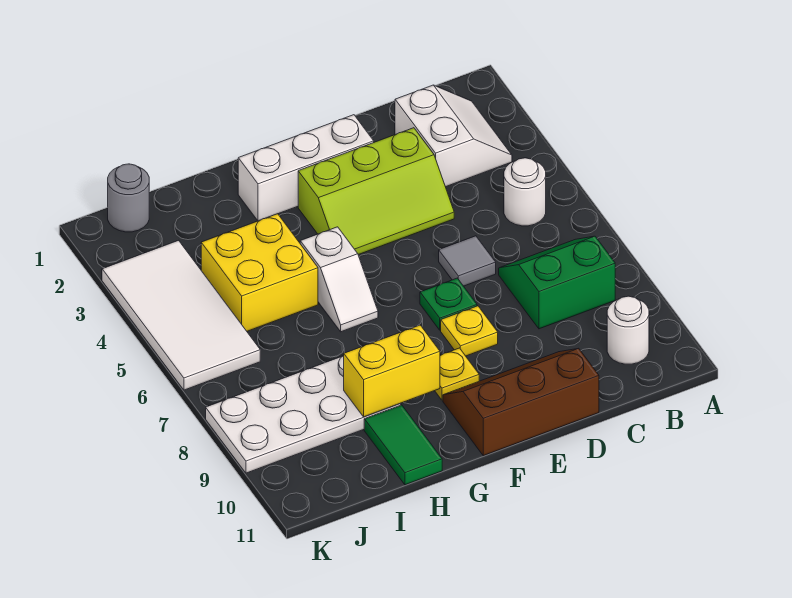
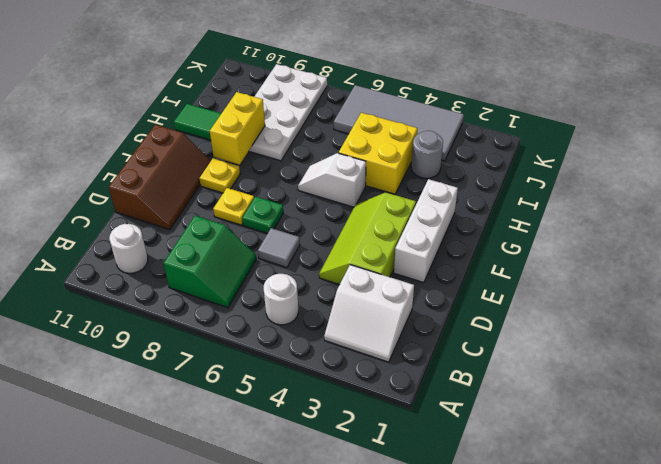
grey round brick J1 level 1 -> grey round brick I3 level 1
white tile J3:K6 level 1 -> grey tile J3:K6 level 1

